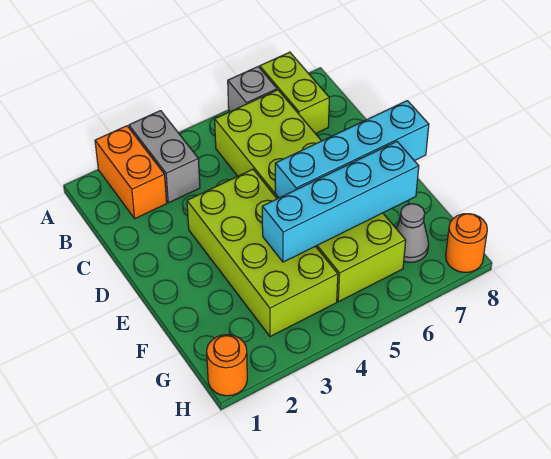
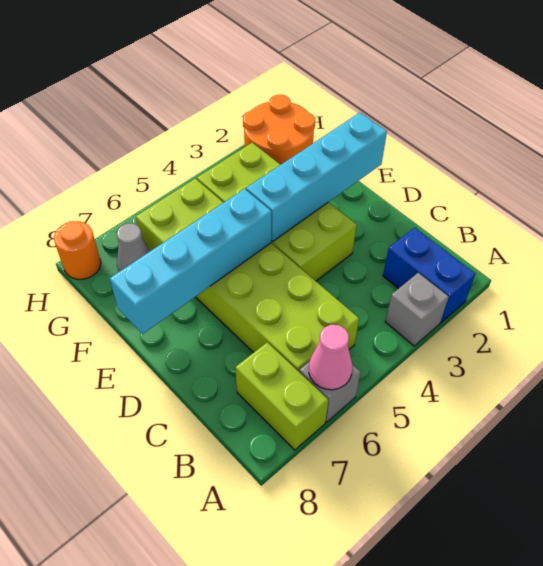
orange brick A2:B2 level 1 -> blue brick A2:B2 level 1
grey brick A3:B3 level 1 -> grey brick A3 level 1
none -> pink cone A6 level 2
cyan brick F4:F7 level 2 -> cyan brick E1:E4 level 2
orange round brick H1 level 1 -> orange round brick G1:H2 level 1

